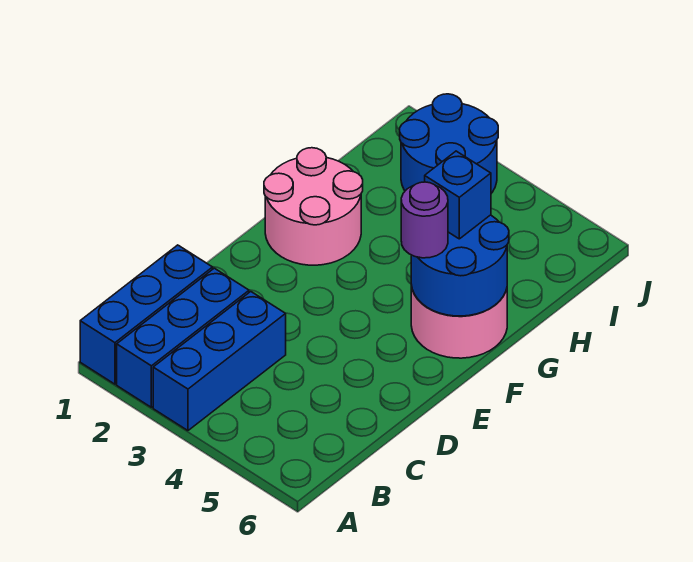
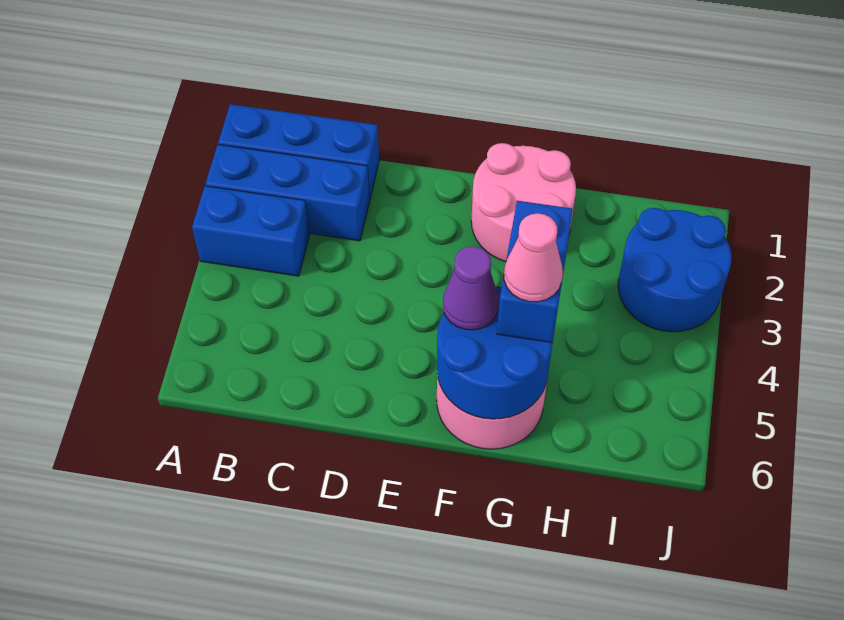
blue brick A3:C3 level 1 -> blue brick A3:B3 level 1
purple round brick F5 level 3 -> purple cone F5 level 3
blue brick G5 level 3 -> blue brick G4:G5 level 3
none -> pink cone G5 level 4

